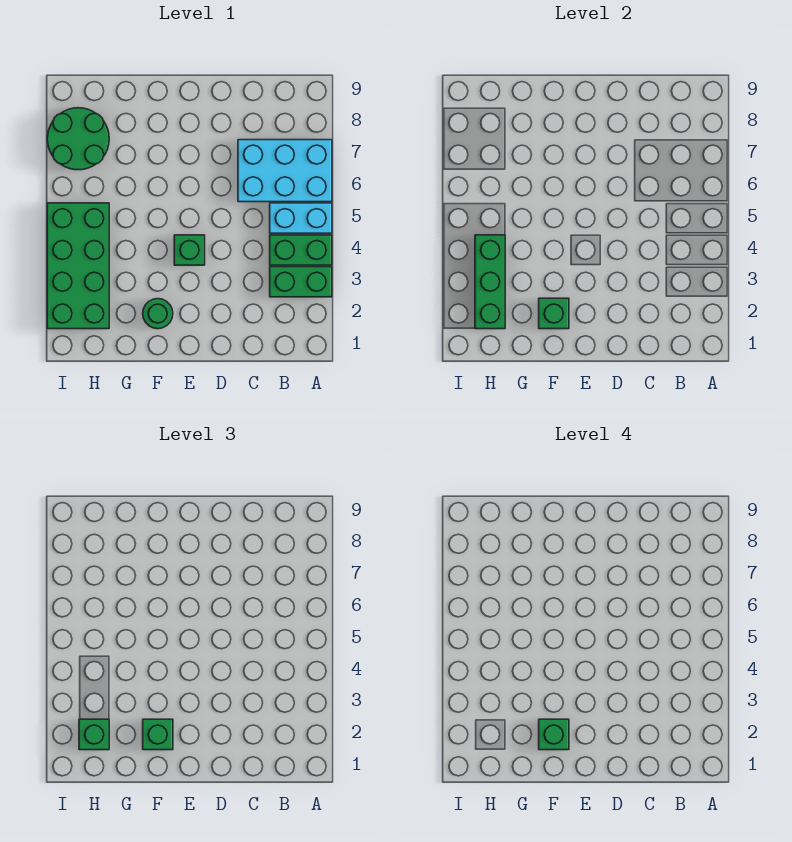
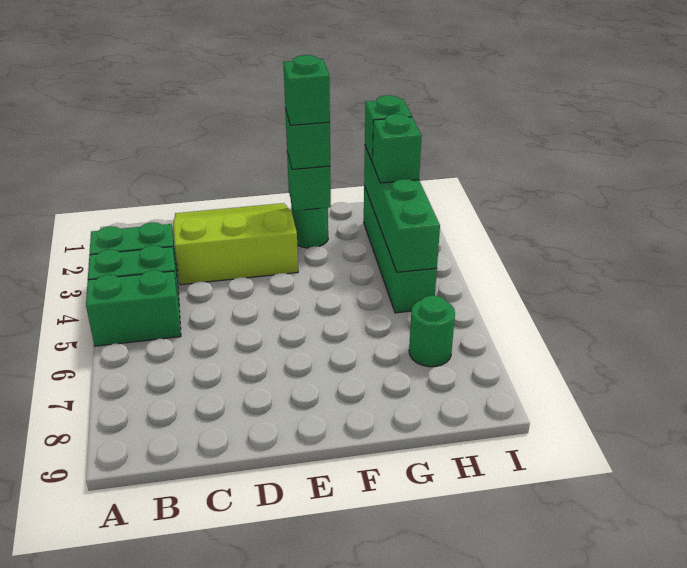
cyan brick A5:B5 level 1 -> green brick A5:B5 level 1
cyan brick A6:C7 level 1 -> none
none -> lime slope C1:E3 level 1 top 3
green brick E4 level 1 -> green brick H3 level 3
green brick H2:I5 level 1 -> green brick H2:H5 level 1
green brick H2:H4 level 2 -> green brick H2:H5 level 2
green round brick H7:I8 level 1 -> green round brick H7 level 1

